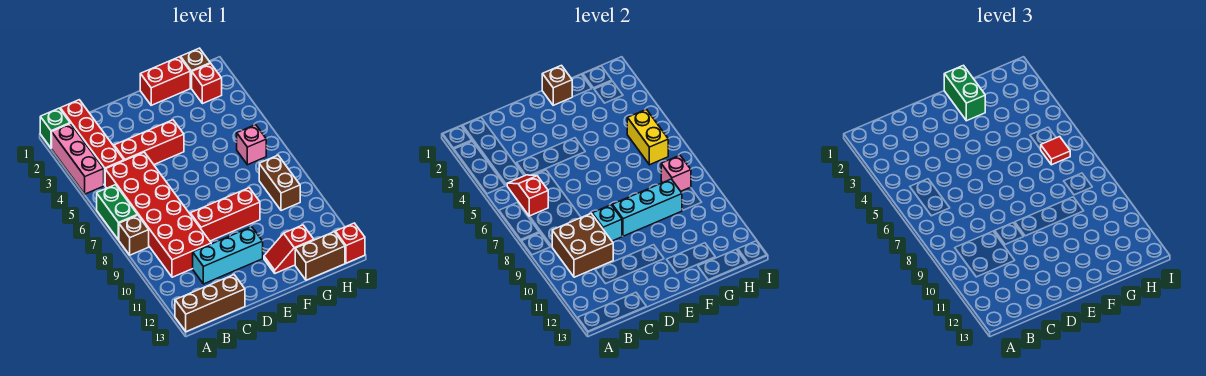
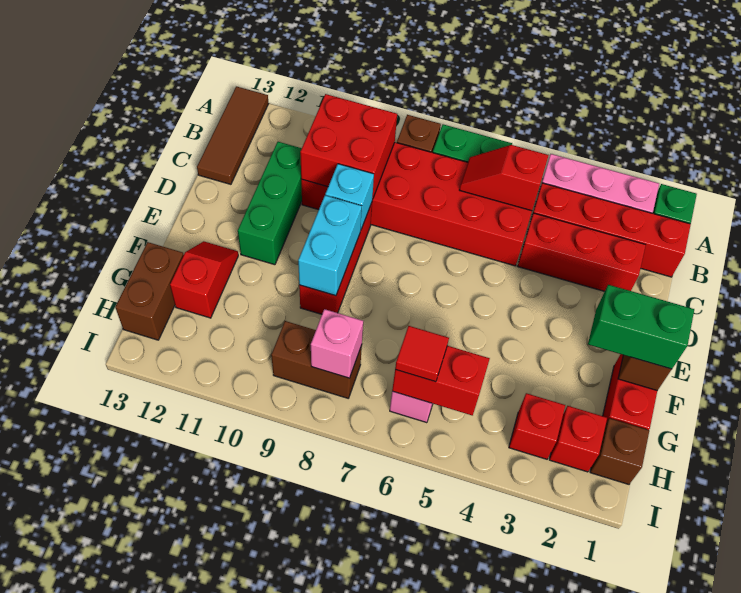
brown brick A13:C13 level 1 -> brown tile A13:C13 level 1
red slope B5:B6 level 2 top 6 -> red slope B5:B6 level 2 top 5
brown brick B9:C10 level 2 -> red brick B9:C10 level 2
red brick C4:E4 level 1 -> red brick C2:C4 level 1
cyan brick C11:E11 level 1 -> green brick C11:E11 level 1
cyan brick E9:G9 level 2 -> cyan brick E9:F9 level 2
yellow brick H5:H6 level 2 -> red brick H5:H6 level 2
red brick I13 level 1 -> red brick H3 level 1

